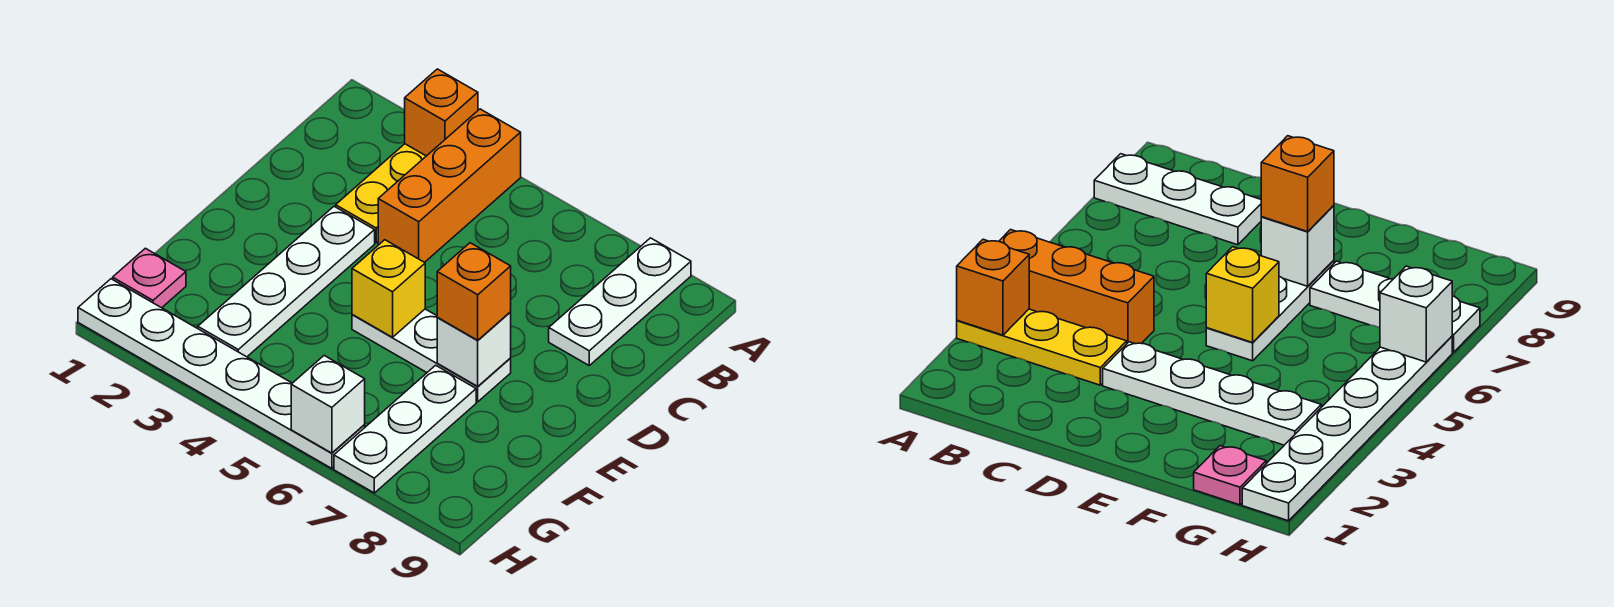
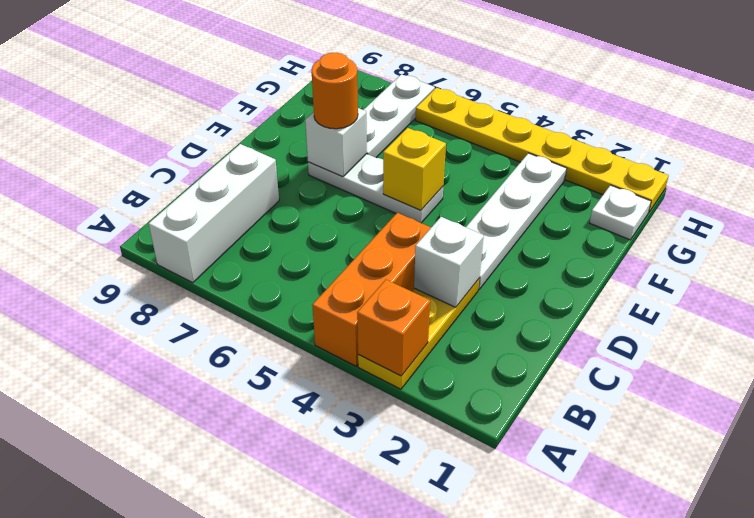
white plate A8:C8 level 1 -> white brick A8:C8 level 1
orange brick E7 level 3 -> orange round brick E7 level 3
pink plate G1 level 1 -> white plate G1 level 1
white plate H1:H6 level 1 -> yellow plate H1:H6 level 1
white brick H6 level 2 -> white brick C3 level 2

